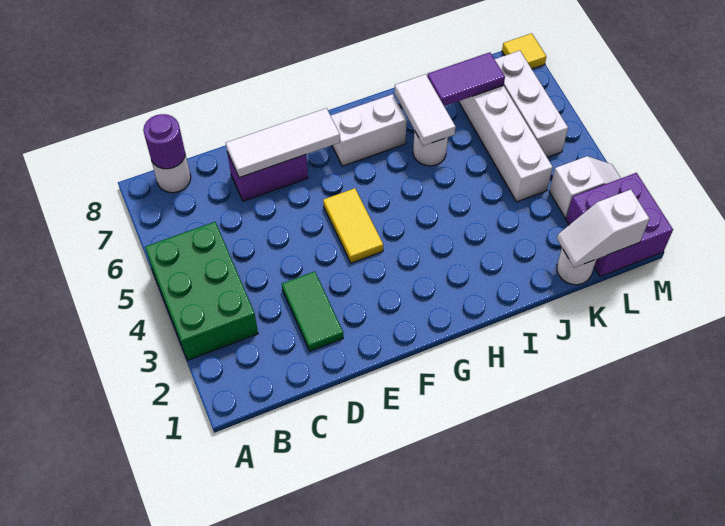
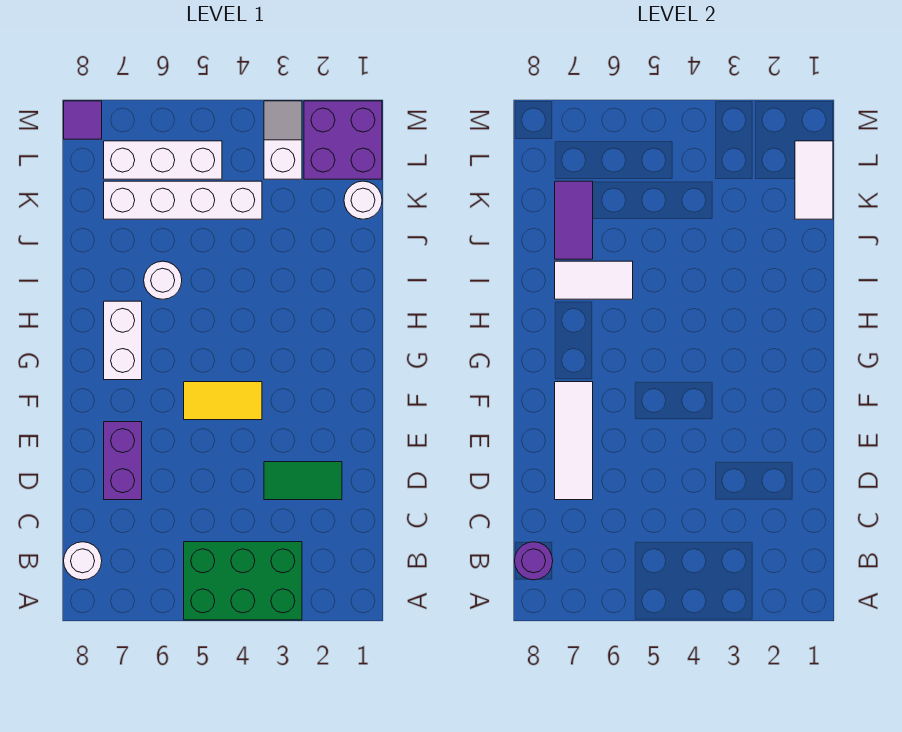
white slope K1:L1 level 2 top L -> white tile K1:L1 level 2
yellow tile M8 level 1 -> purple tile M8 level 1

